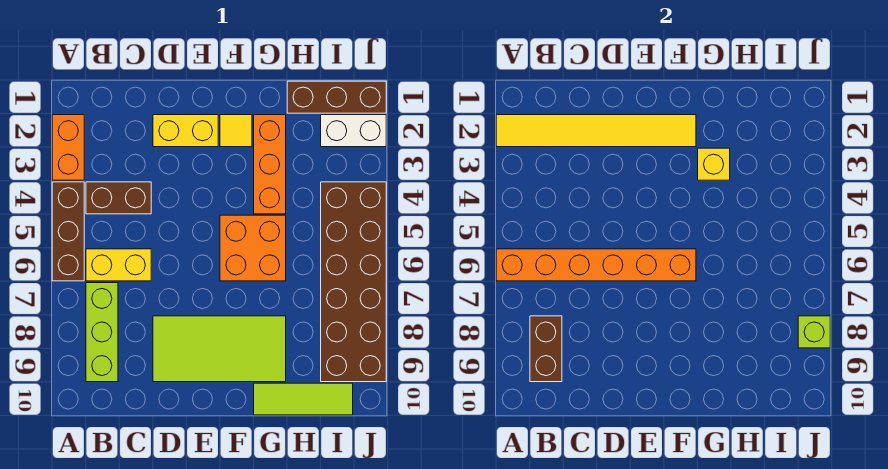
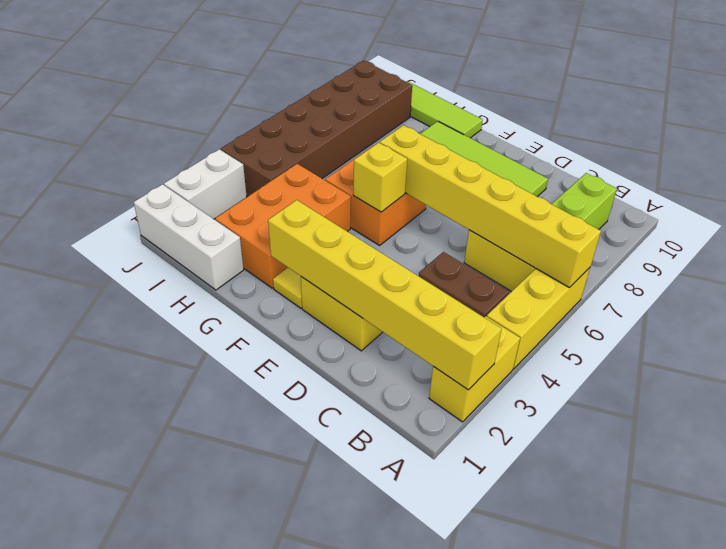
orange brick A2:A3 level 1 -> yellow brick A2:A3 level 1
yellow tile A2:F2 level 2 -> yellow brick A2:F2 level 2
brown brick A4:A6 level 1 -> yellow brick A4:A6 level 1
orange brick A6:F6 level 2 -> yellow brick A6:F6 level 2
brown brick B8:B9 level 2 -> none
orange brick G2:G4 level 1 -> orange brick G2:H4 level 1
yellow brick G3 level 2 -> yellow brick F5 level 2
brown brick H1:J1 level 1 -> white brick H1:J1 level 1
white brick I2:J2 level 1 -> white brick J2:J3 level 1
lime brick J8 level 2 -> none

